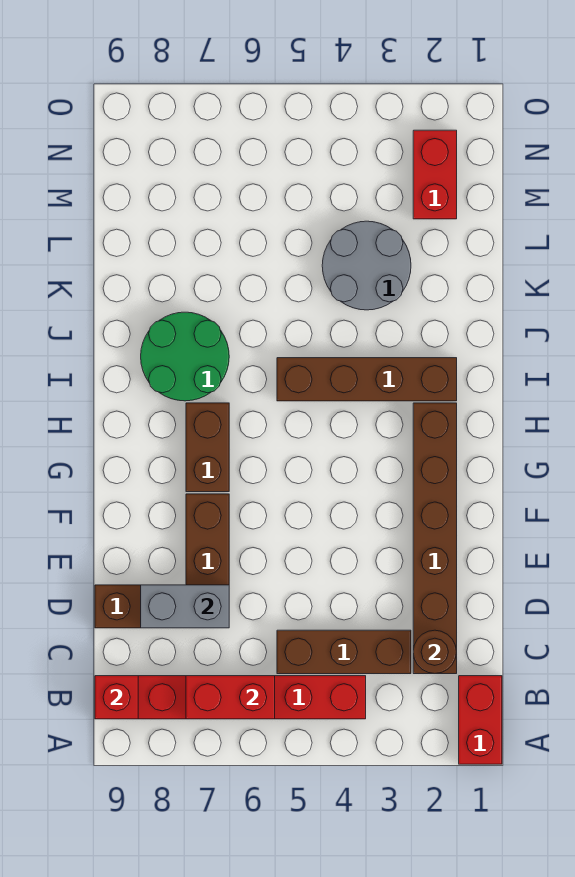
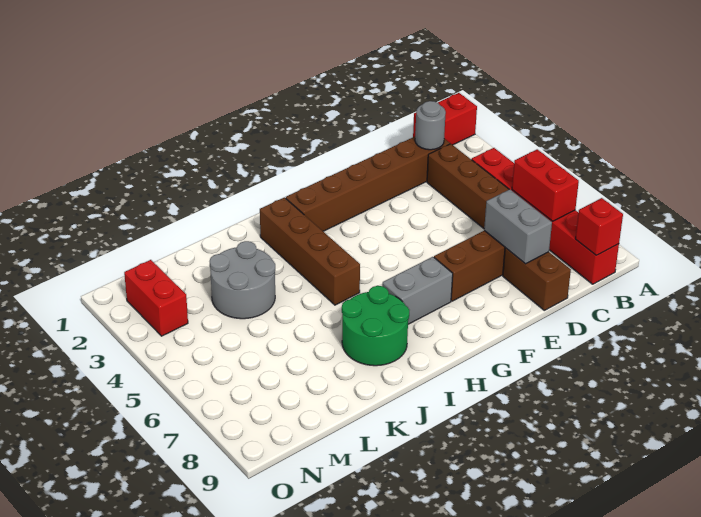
brown round brick C2 level 2 -> grey round brick C2 level 2
brown brick G7:H7 level 1 -> grey brick G7:H7 level 1
red brick M2:N2 level 1 -> red brick N2:N3 level 1

